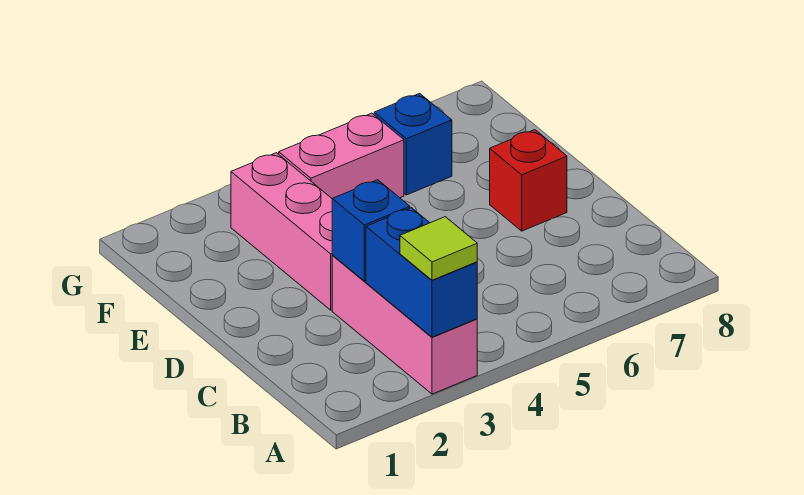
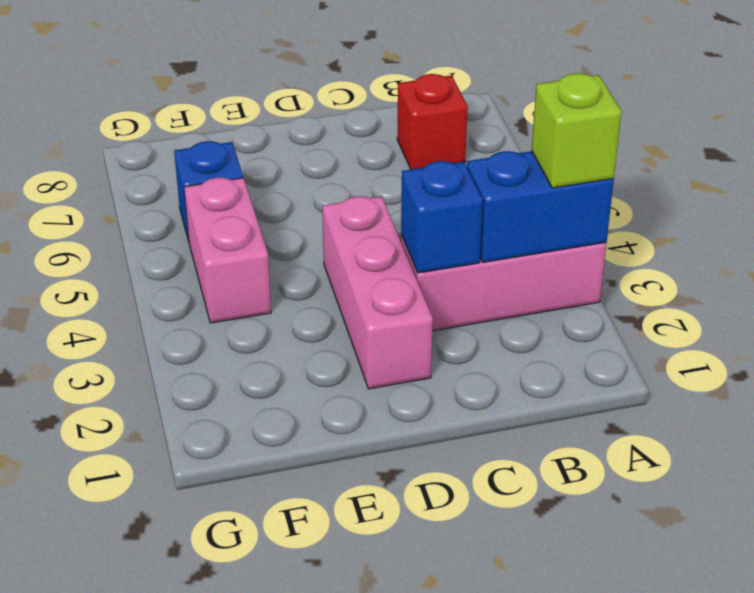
lime tile A3 level 3 -> lime brick A3 level 3
pink brick D3:F3 level 1 -> pink brick D2:D4 level 1
red brick D7 level 1 -> red brick B7 level 1

